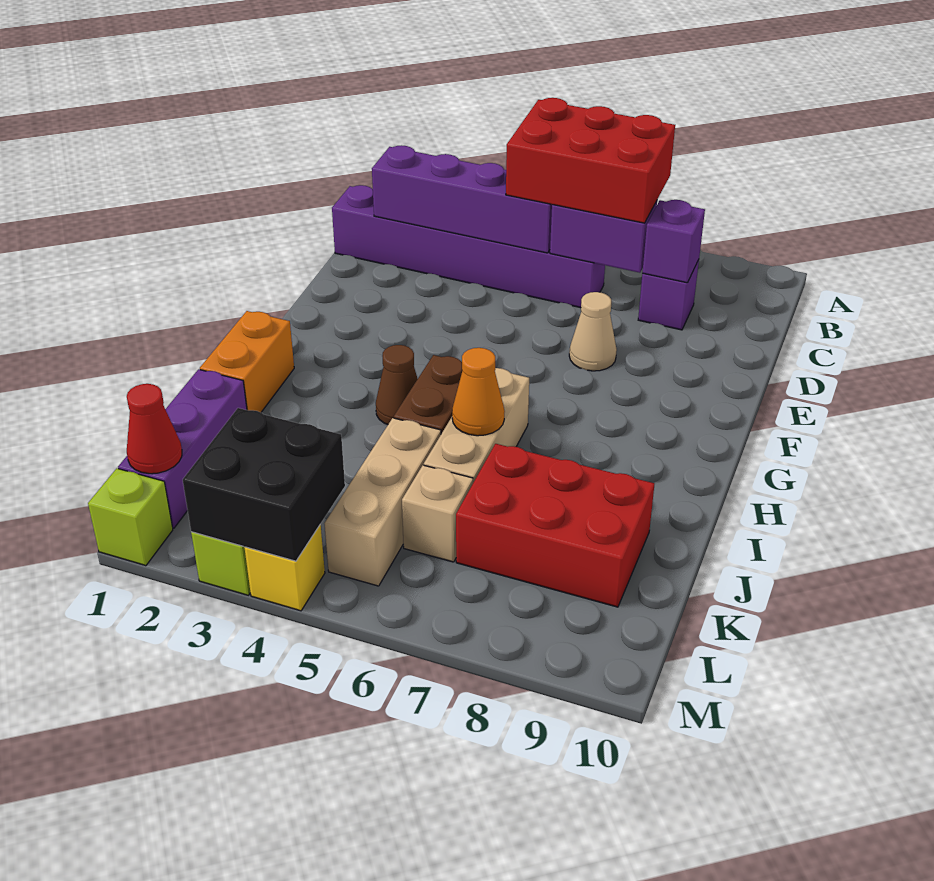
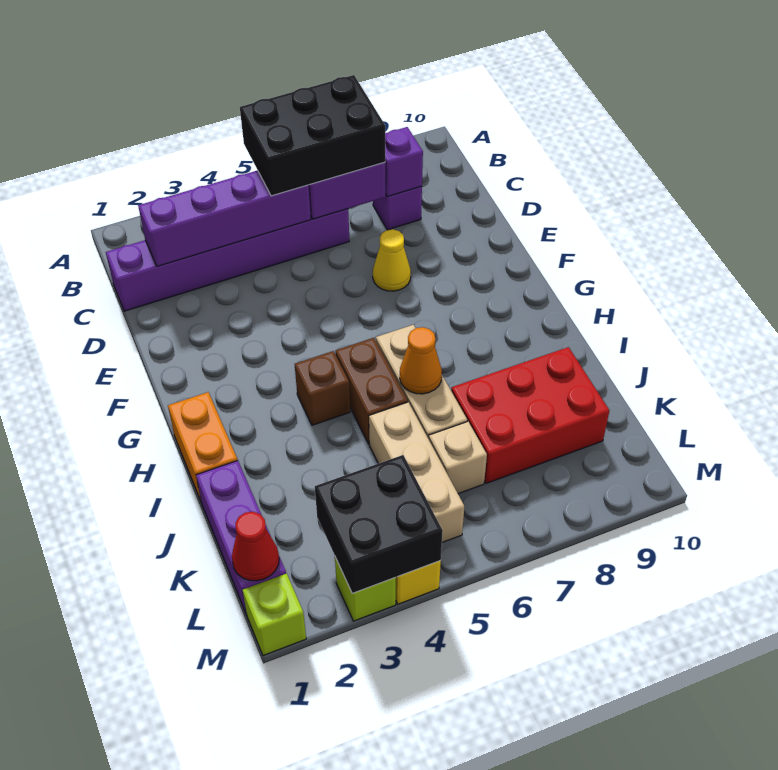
red brick B5:C7 level 3 -> black brick B5:C7 level 3
tan cone E7 level 1 -> yellow cone E7 level 1
brown cone H4 level 1 -> brown brick H4 level 1

